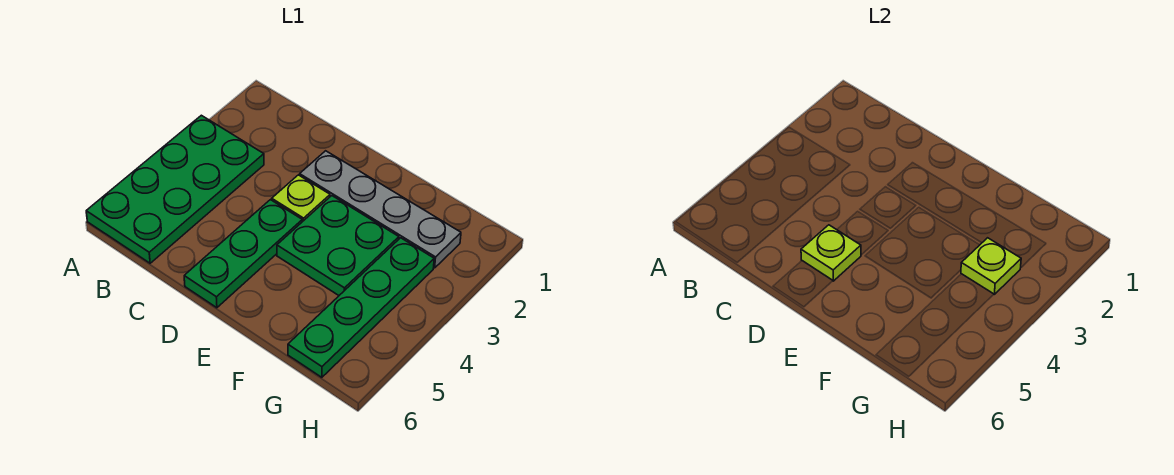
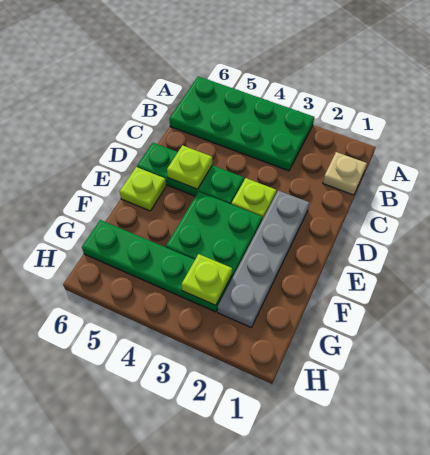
none -> tan plate B1 level 1
none -> lime plate E6 level 1

